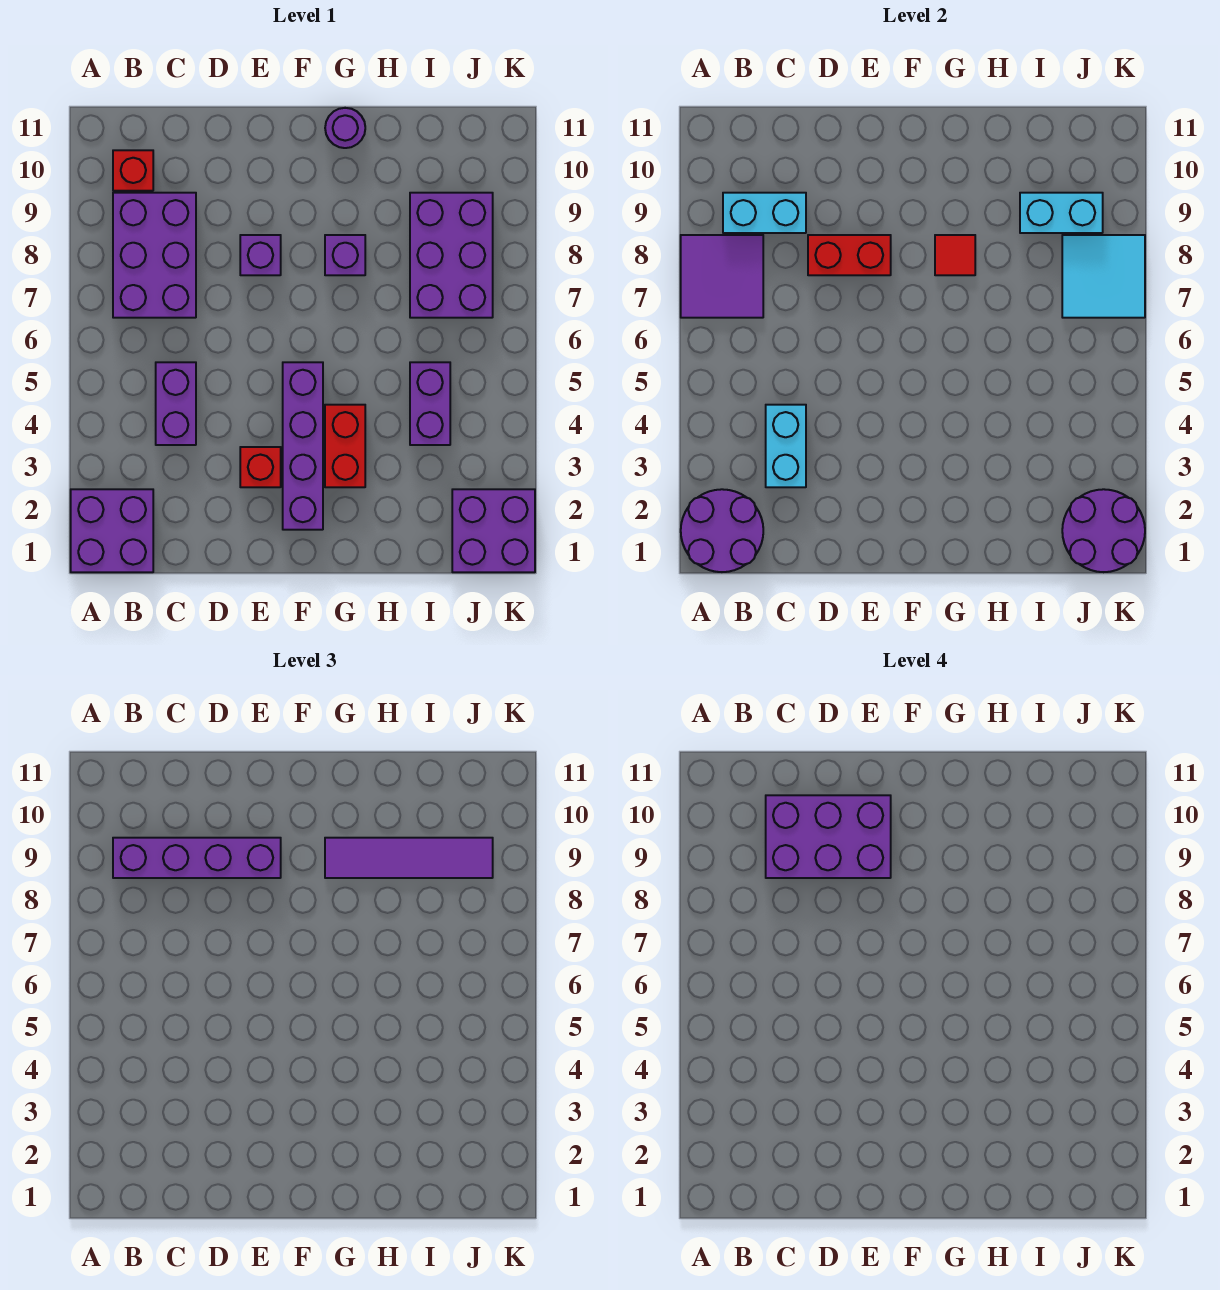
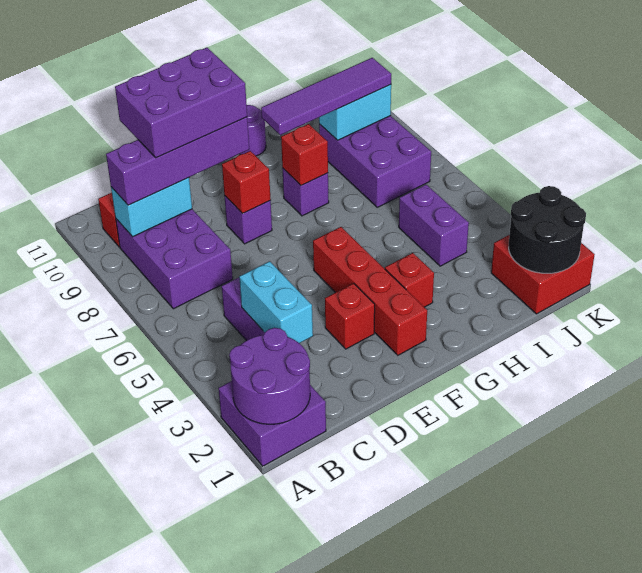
purple tile A7:B8 level 2 -> none
red brick D8:E8 level 2 -> red brick E8 level 2
purple brick F2:F5 level 1 -> red brick F2:F5 level 1
red brick G3:G4 level 1 -> red brick G3 level 1
red tile G8 level 2 -> red brick G8 level 2
purple brick J1:K2 level 1 -> red brick J1:K2 level 1
purple round brick J1:K2 level 2 -> black round brick J1:K2 level 2
cyan tile J7:K8 level 2 -> none

